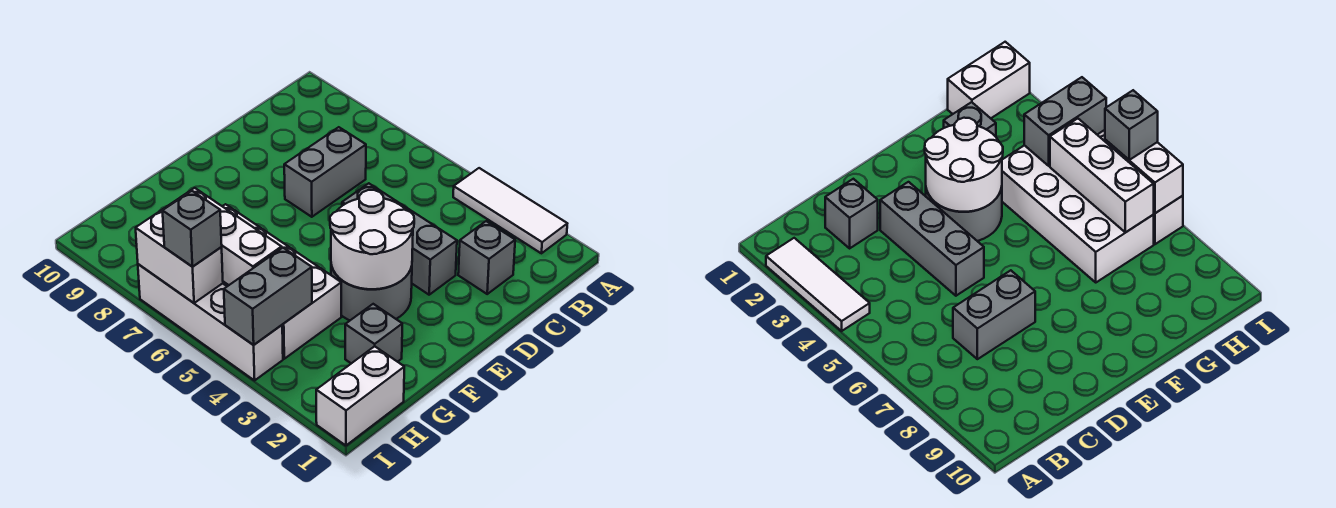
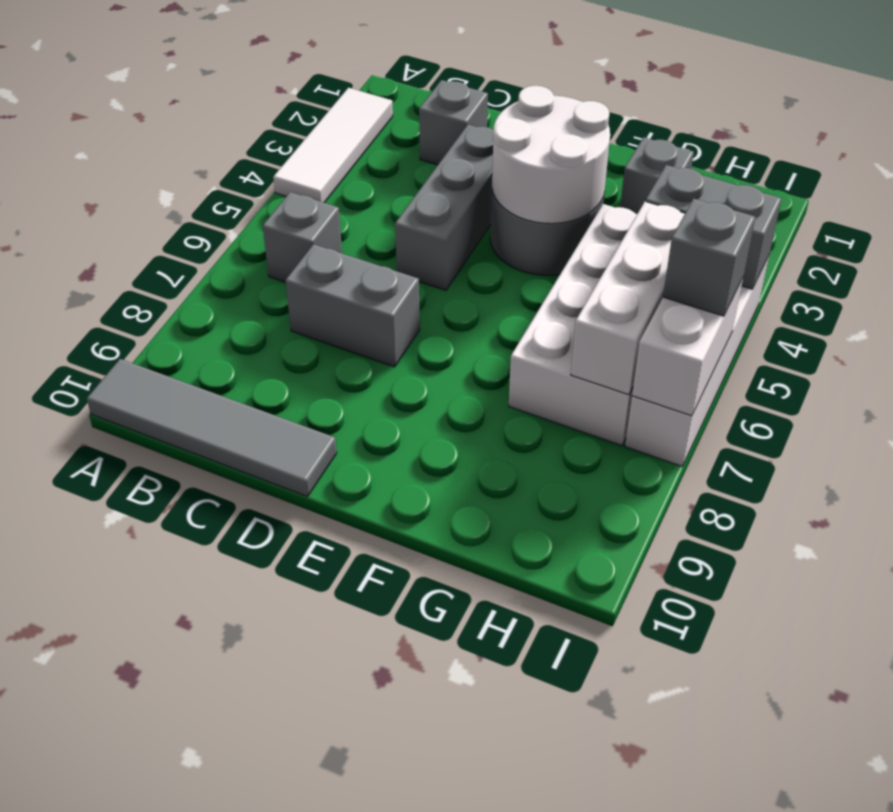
none -> grey tile A10:D10 level 1
none -> grey brick B6 level 1
white brick H1:I1 level 1 -> none

